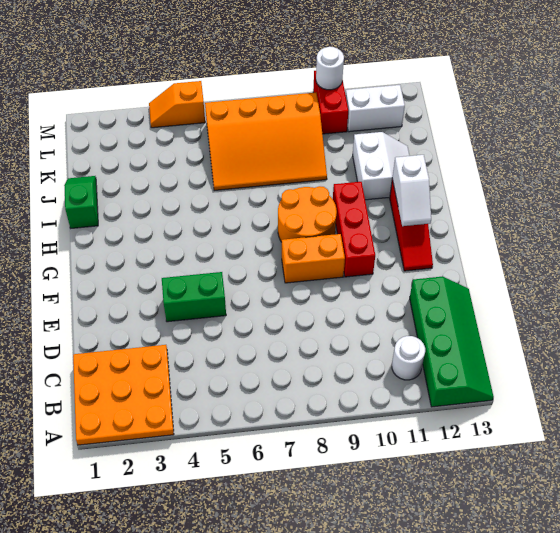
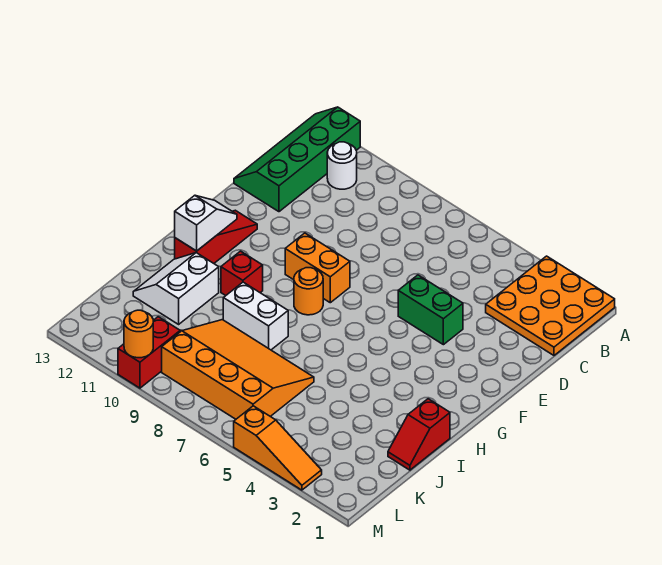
red brick F10:H10 level 1 -> red brick H10 level 1
orange round brick G8:H9 level 1 -> orange round brick G8 level 1
green slope I1:J1 level 1 top I -> red slope I1:J1 level 1 top I
white brick L11:L12 level 1 -> white brick I8:I9 level 1
orange slope M4:M5 level 1 top 5 -> orange slope M3:M5 level 1 top 5
white round brick M10 level 2 -> orange round brick M10 level 2

